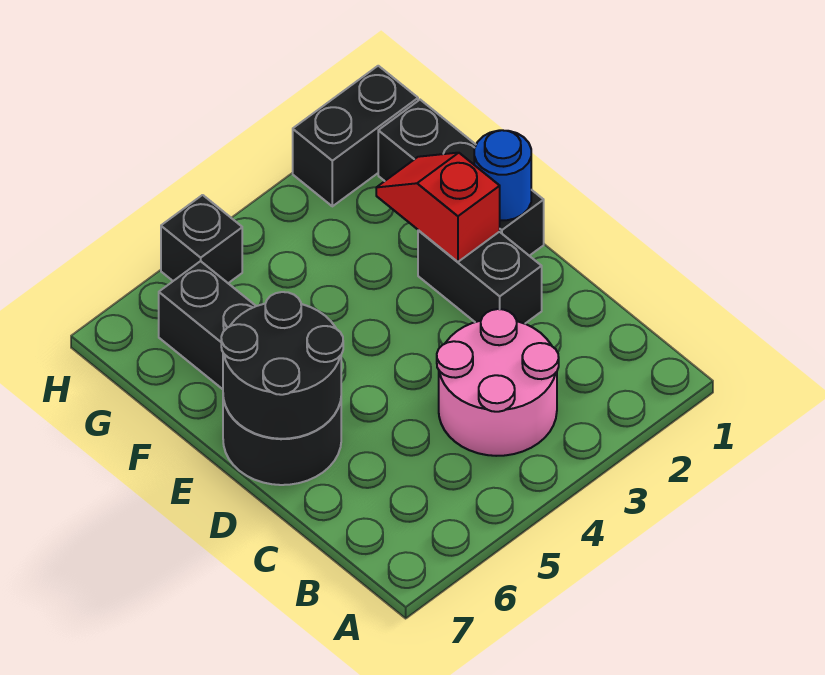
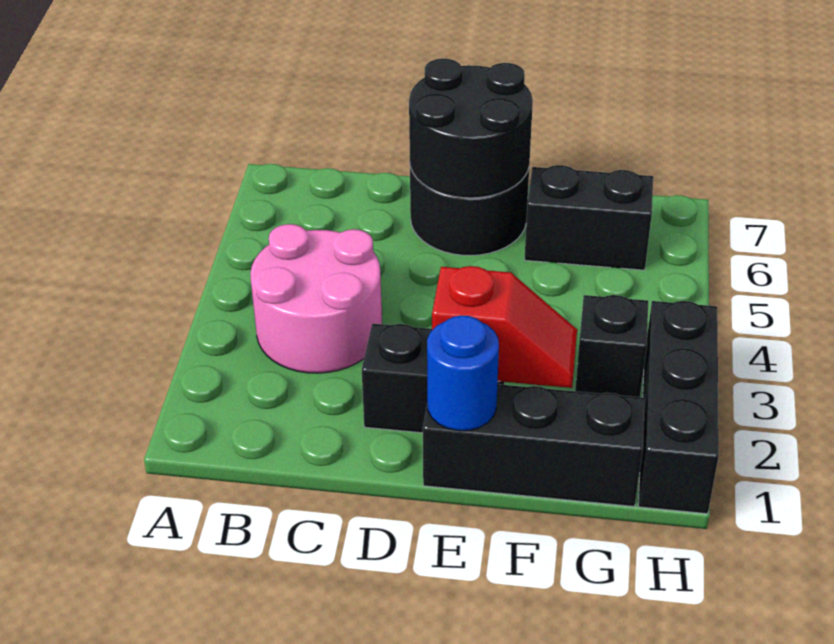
black brick H1:H2 level 1 -> black brick H1:H3 level 1
black brick H5 level 1 -> black brick G3 level 1

